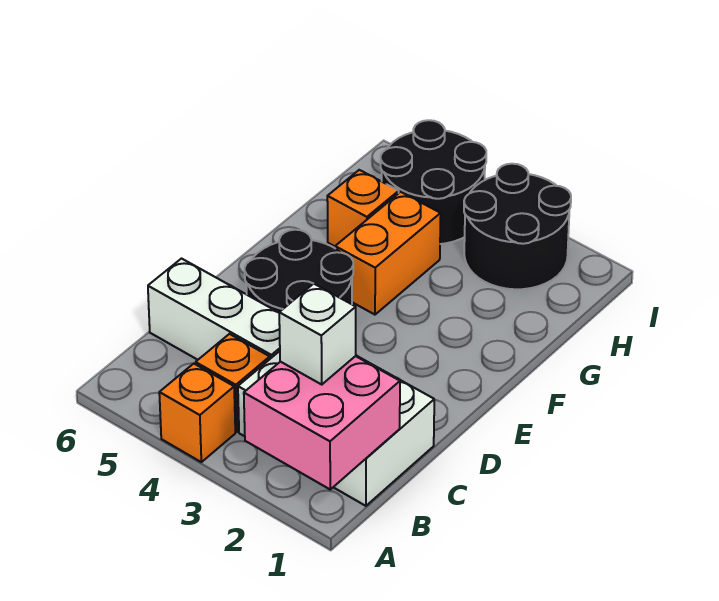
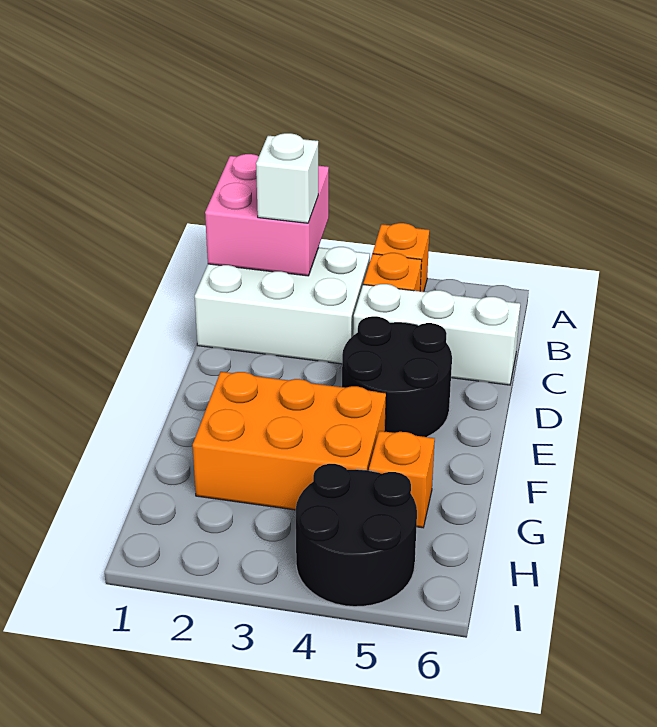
orange brick F4:G4 level 1 -> orange brick F2:G4 level 1
black round brick H2:I3 level 1 -> none

